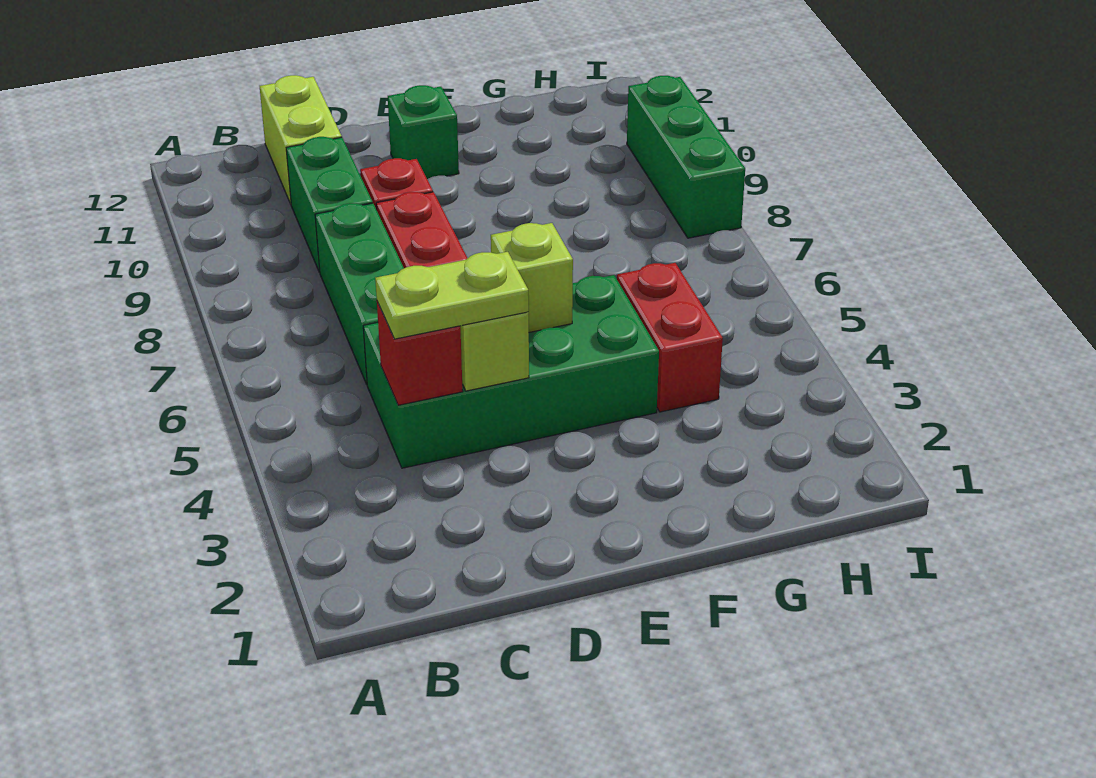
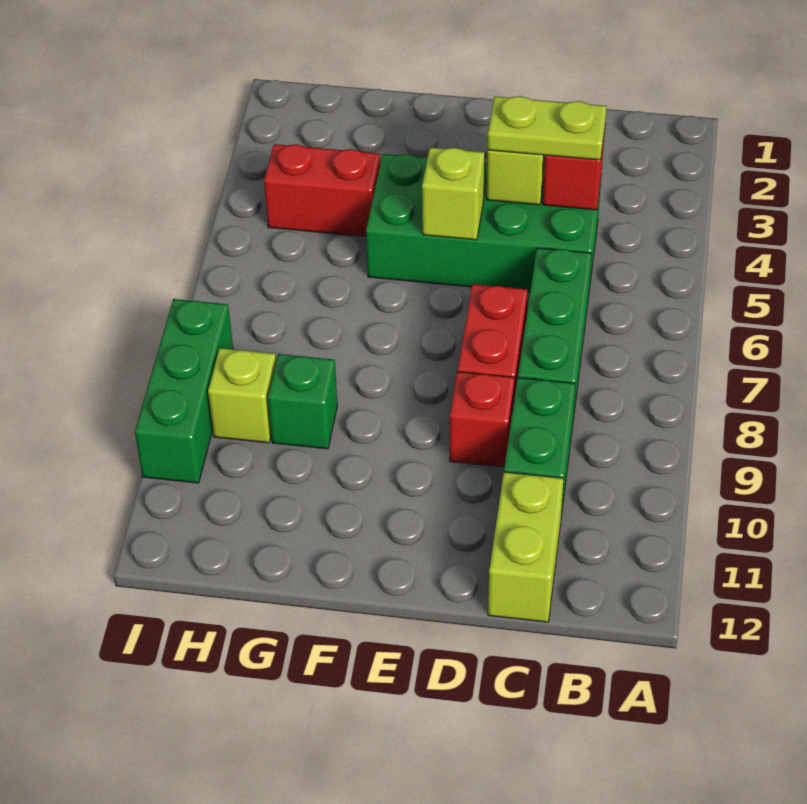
green brick E11 level 1 -> green brick G9 level 1
red brick G4:G5 level 1 -> red brick G4:H4 level 1
none -> lime brick H9 level 1

